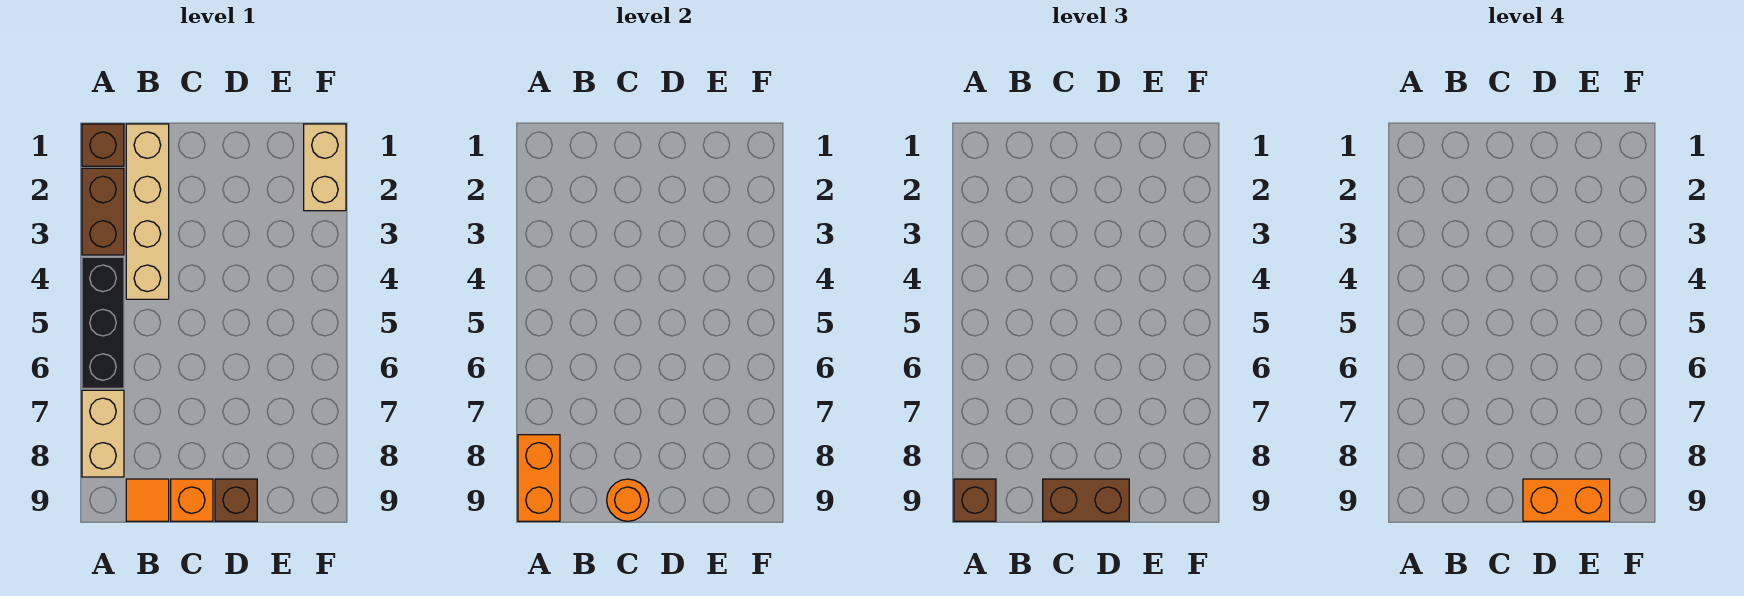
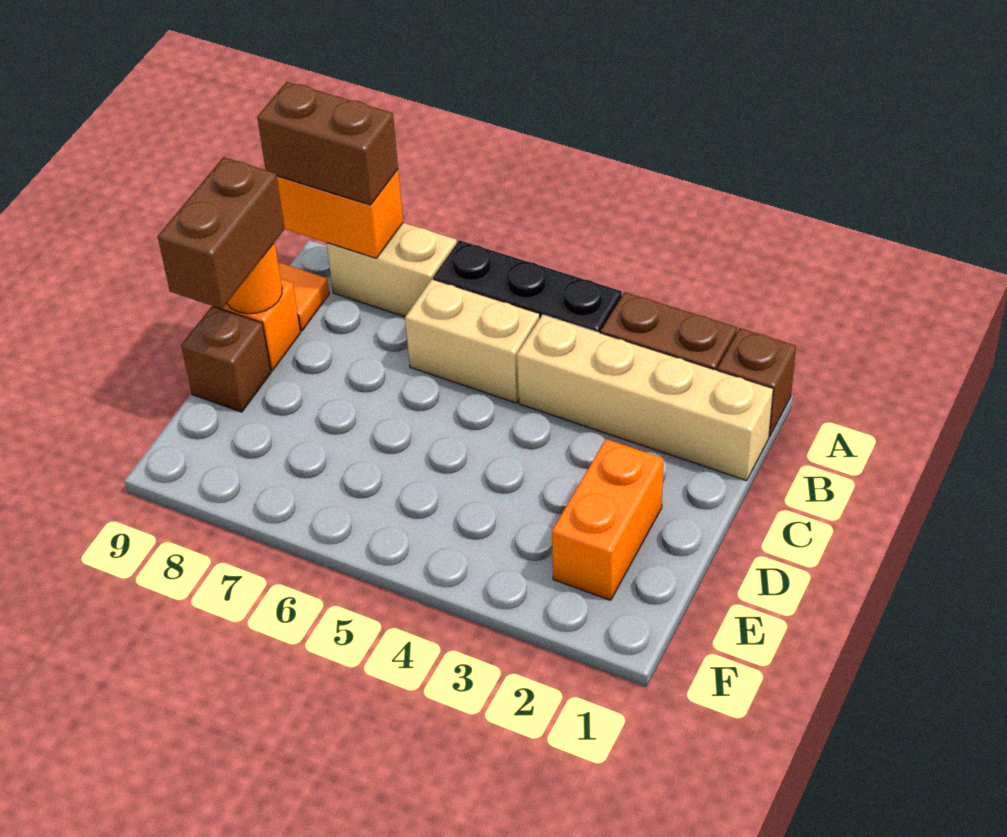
brown brick A9 level 3 -> brown brick A8:A9 level 3
orange brick D9:E9 level 4 -> orange brick D2:E2 level 1
tan brick F1:F2 level 1 -> tan brick B5:B6 level 1

